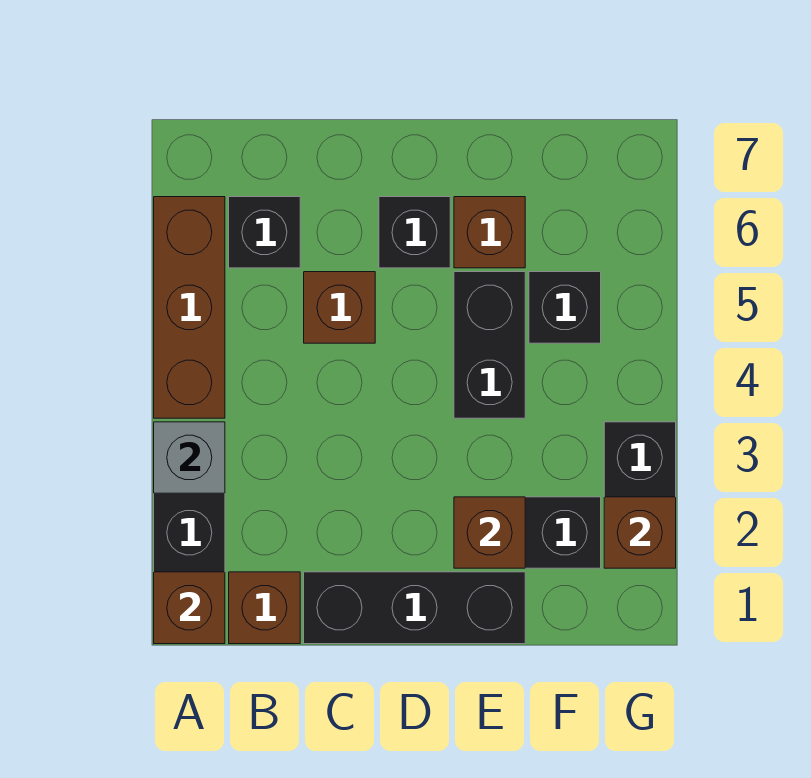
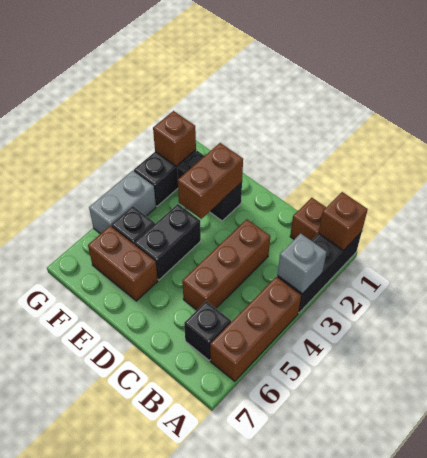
black brick C1:E1 level 1 -> none
brown brick C5 level 1 -> brown brick C3:C5 level 1
black brick D6 level 1 -> none
brown brick E2 level 2 -> brown brick E2:E3 level 2
brown brick E6 level 1 -> brown brick E6:F6 level 1
none -> grey brick G4:G5 level 1

